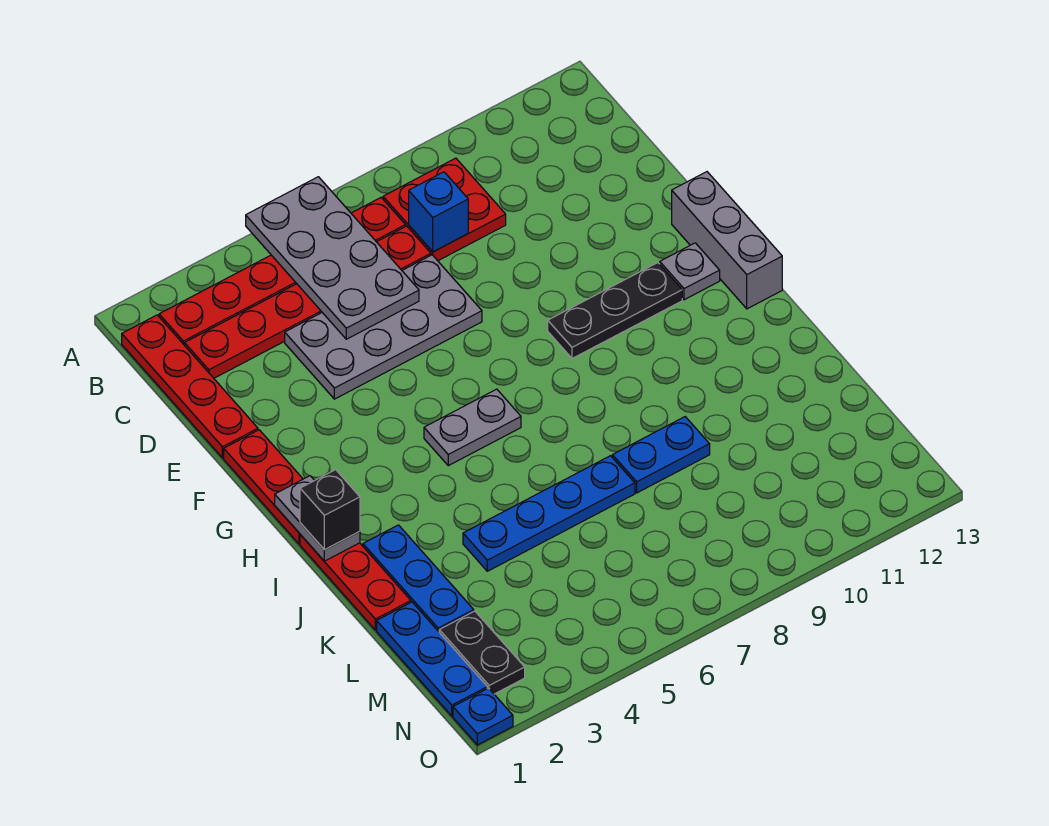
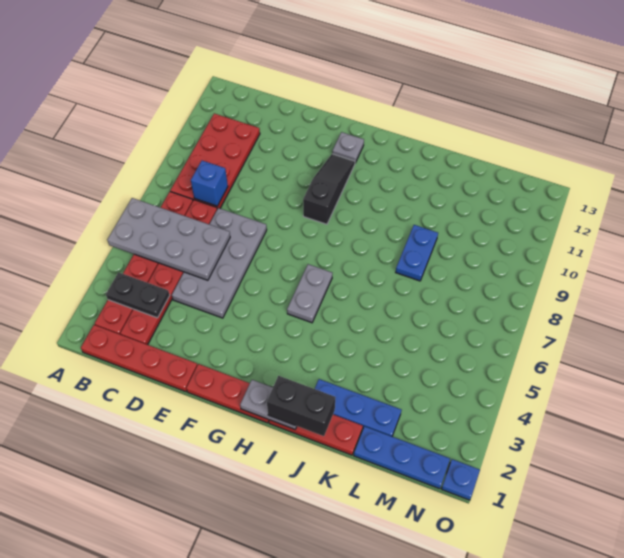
red plate B8:C9 level 1 -> red plate B8:C11 level 1
grey brick F13:H13 level 1 -> none
black plate G9:G11 level 1 -> black slope G9:G11 level 1 top 9
black brick I1 level 3 -> black brick I1:J1 level 3
blue plate K4:K7 level 1 -> none
black plate M2:N2 level 1 -> black plate B3:C3 level 2

